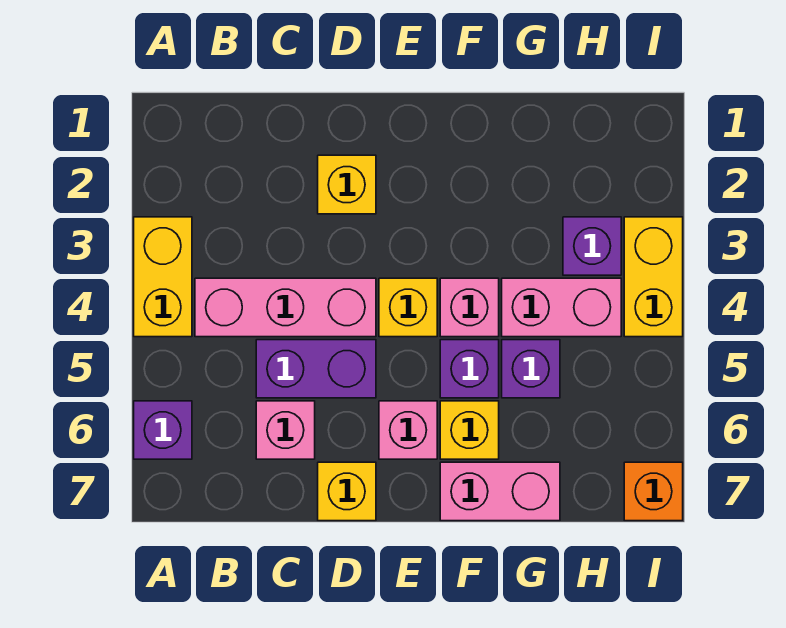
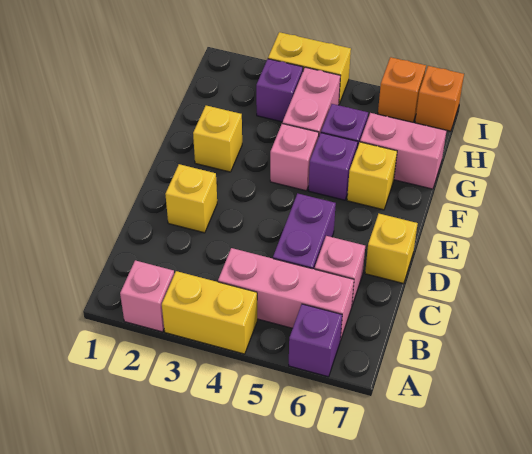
pink brick B4:D4 level 1 -> pink brick B4:B6 level 1
yellow brick E4 level 1 -> yellow brick F2 level 1
pink brick E6 level 1 -> pink brick A2 level 1
pink brick F7:G7 level 1 -> pink brick G6:G7 level 1
none -> orange brick I6 level 1

